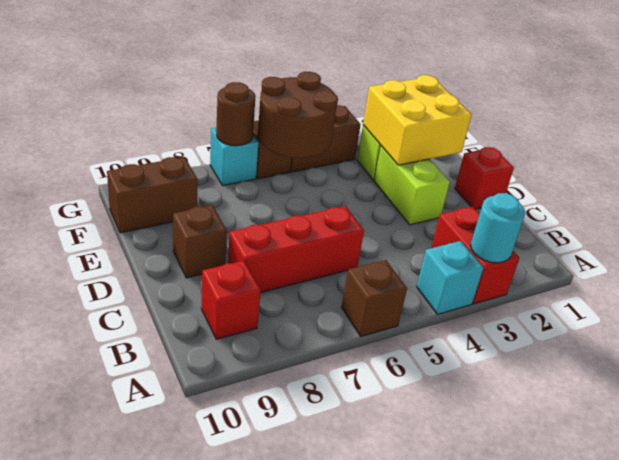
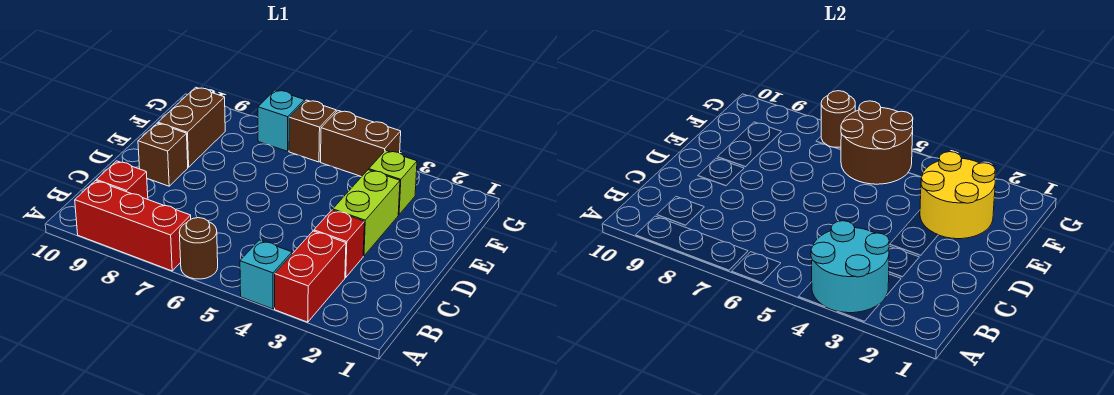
cyan round brick A3 level 2 -> cyan round brick A3:B4 level 2
brown brick A6 level 1 -> brown round brick A6 level 1
red brick C6:C8 level 1 -> red brick A7:A9 level 1
red brick D1 level 1 -> red brick C3 level 1
yellow brick E2:F3 level 2 -> yellow round brick E2:F3 level 2
brown brick F9:F10 level 1 -> brown brick E9:F9 level 1

